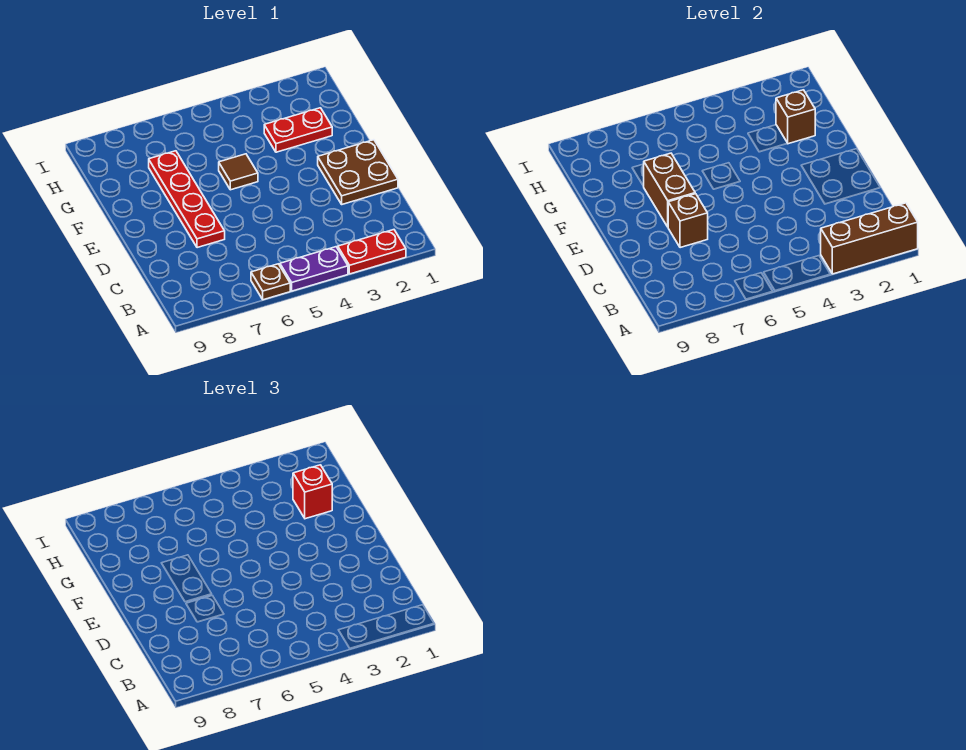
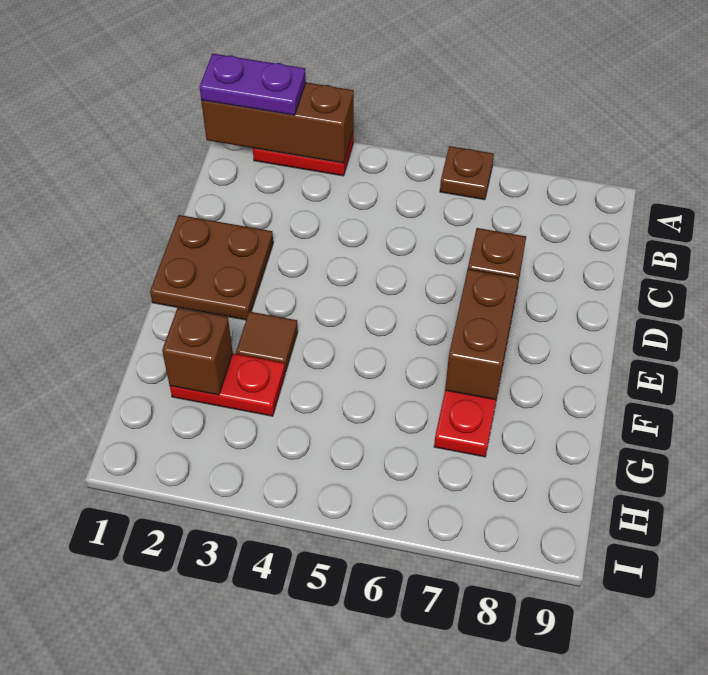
purple plate A4:A5 level 1 -> purple plate A1:A2 level 3
brown tile F5 level 1 -> brown tile F3 level 1
red brick G2 level 3 -> none

